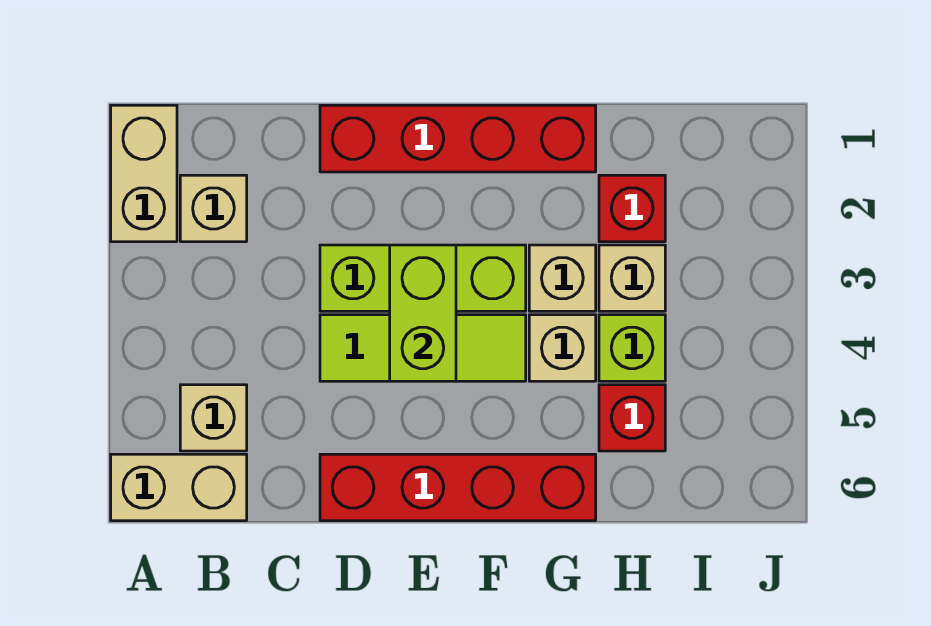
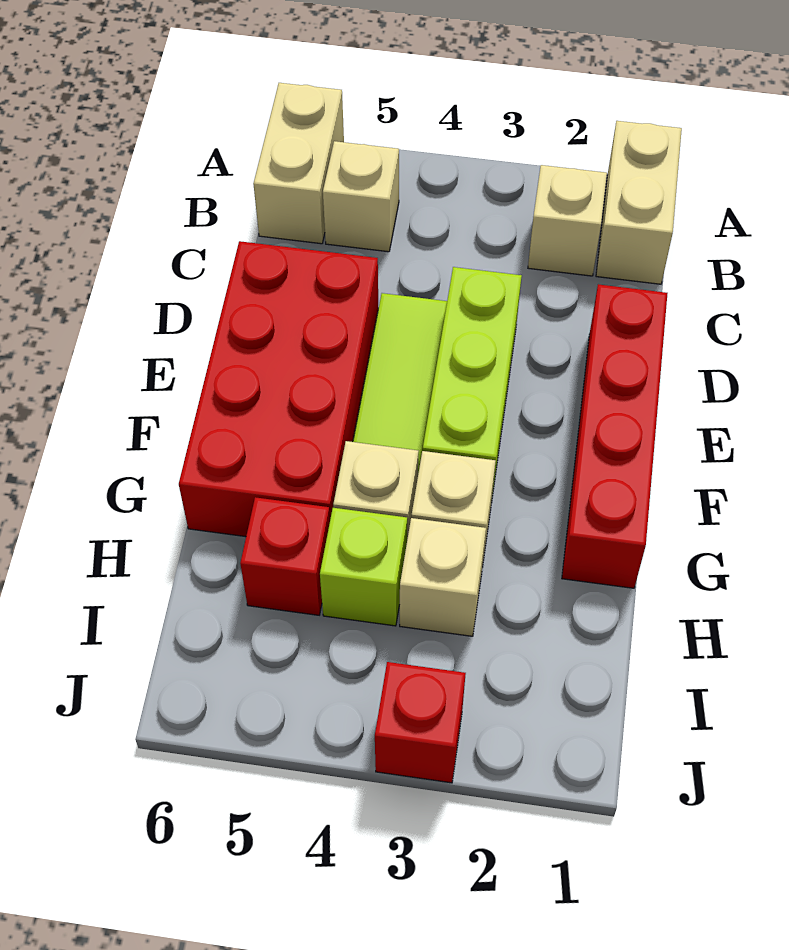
tan brick A1:A2 level 1 -> tan brick A1:B1 level 1
red brick D6:G6 level 1 -> red brick D5:G6 level 1
lime brick E3:E4 level 2 -> none
red brick H2 level 1 -> red brick J3 level 1

